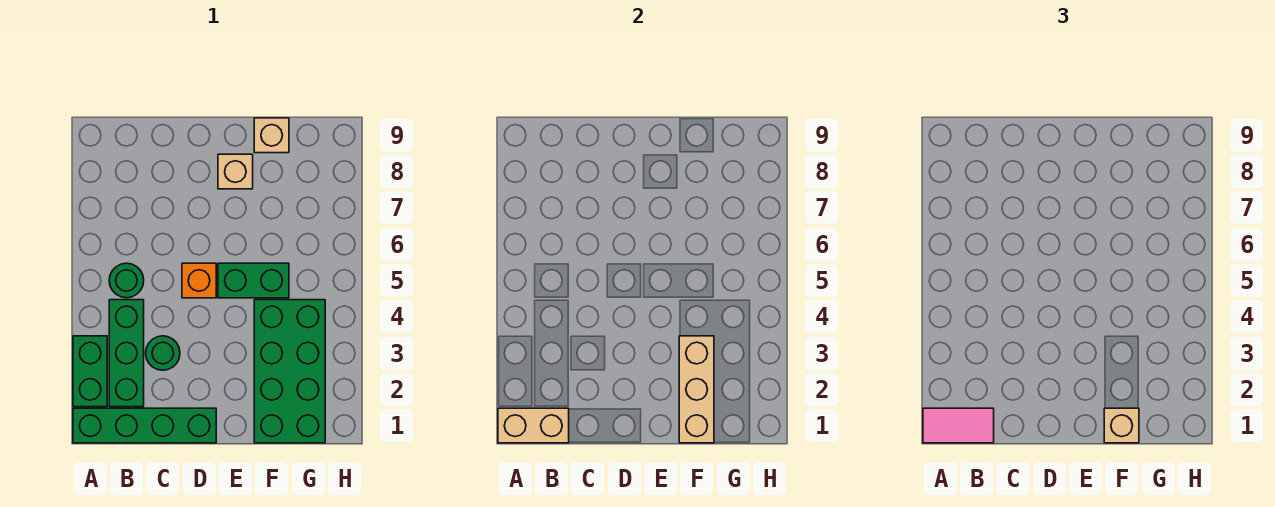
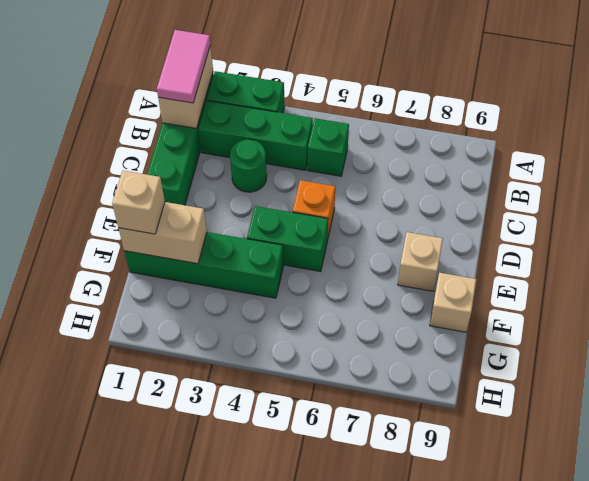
green round brick B5 level 1 -> green brick B5 level 1
green brick E5:F5 level 1 -> green brick E4:E5 level 1
green brick F1:G4 level 1 -> green brick F1:F4 level 1
tan brick F1:F3 level 2 -> tan brick F1:F2 level 2

